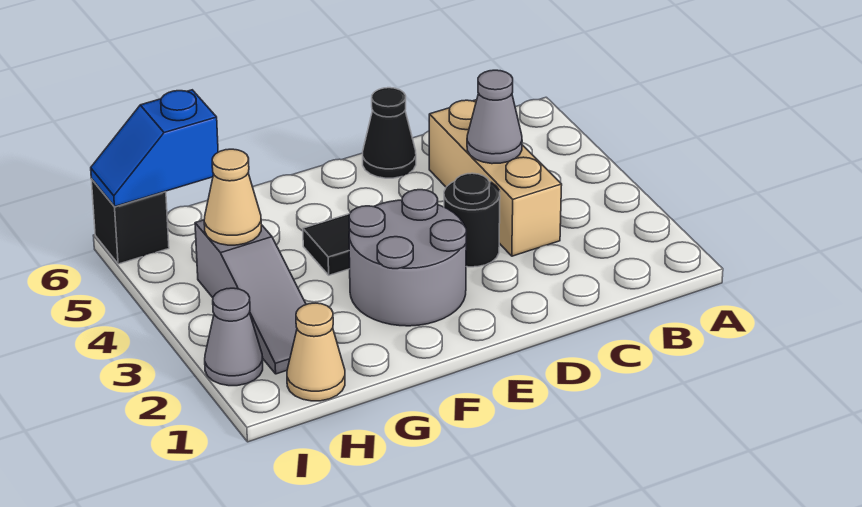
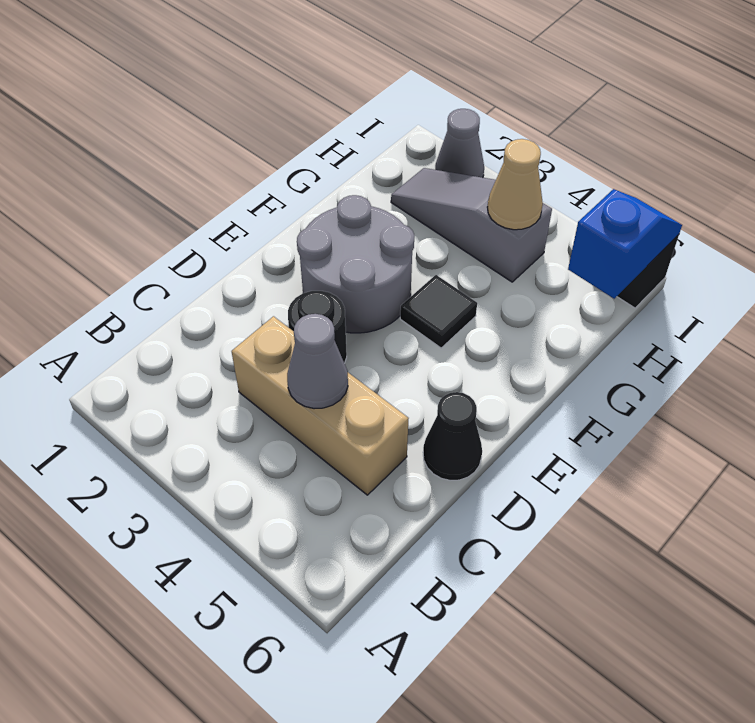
tan cone H1 level 1 -> none

